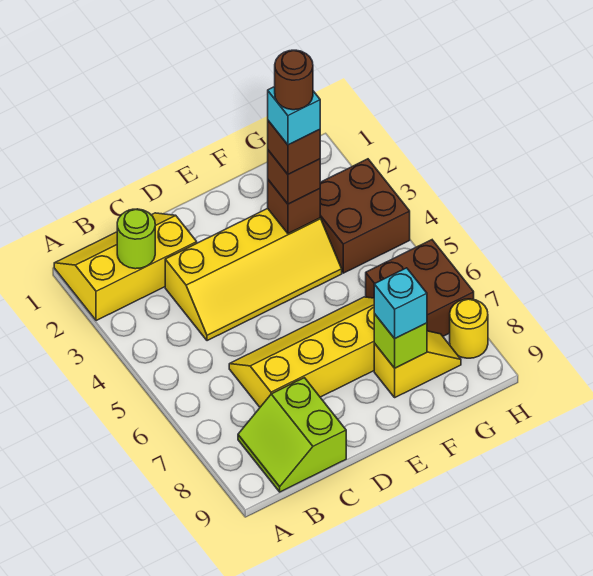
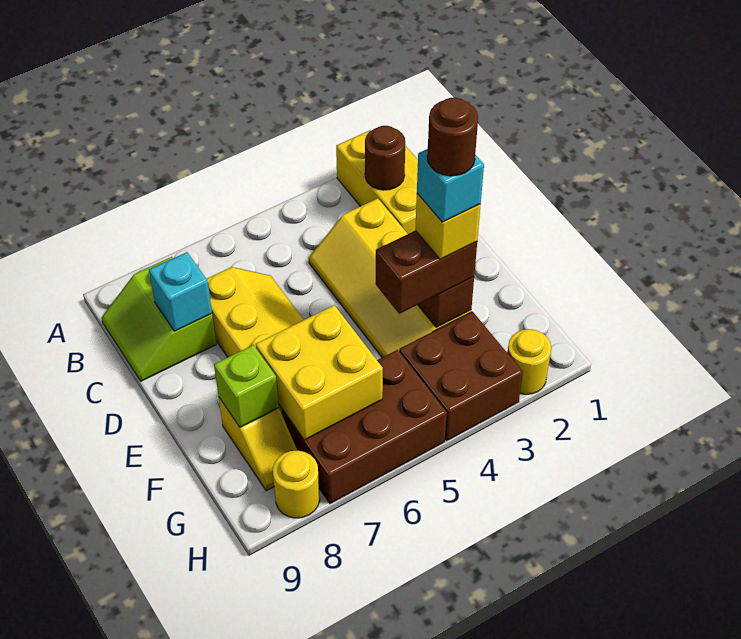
lime round brick B2 level 2 -> brown round brick B2 level 2
lime slope B8:C9 level 1 top C -> lime slope B8:C9 level 1 top 8
brown brick F3 level 3 -> brown brick F3:F4 level 3
brown brick F3 level 4 -> yellow brick F3 level 4
none -> yellow brick F6:G7 level 2
cyan brick F8 level 3 -> cyan brick C8 level 2
brown brick G6:H7 level 1 -> brown brick G5:H7 level 1
none -> yellow round brick H2 level 1

